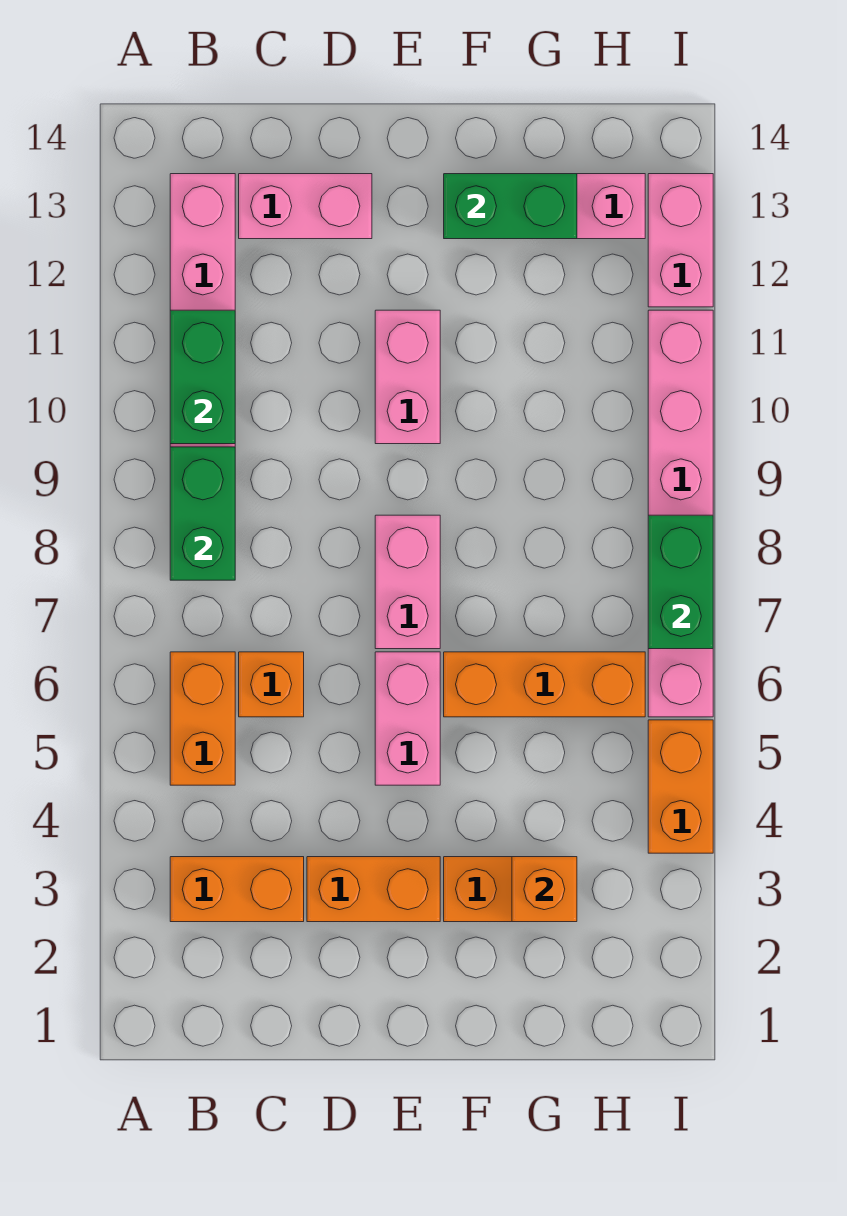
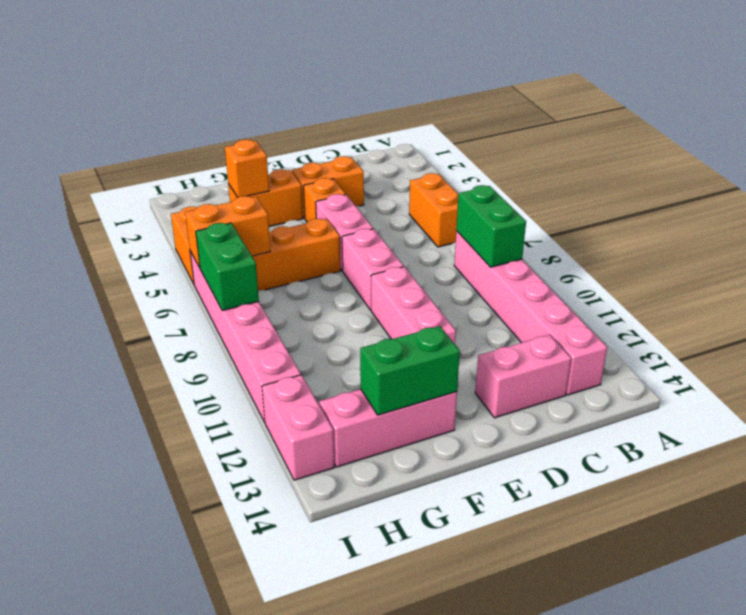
orange brick B3:C3 level 1 -> orange brick H6:I6 level 2
green brick B10:B11 level 2 -> none
orange brick C6 level 1 -> orange brick E4 level 1
pink brick E10:E11 level 1 -> pink brick E9:E11 level 1

